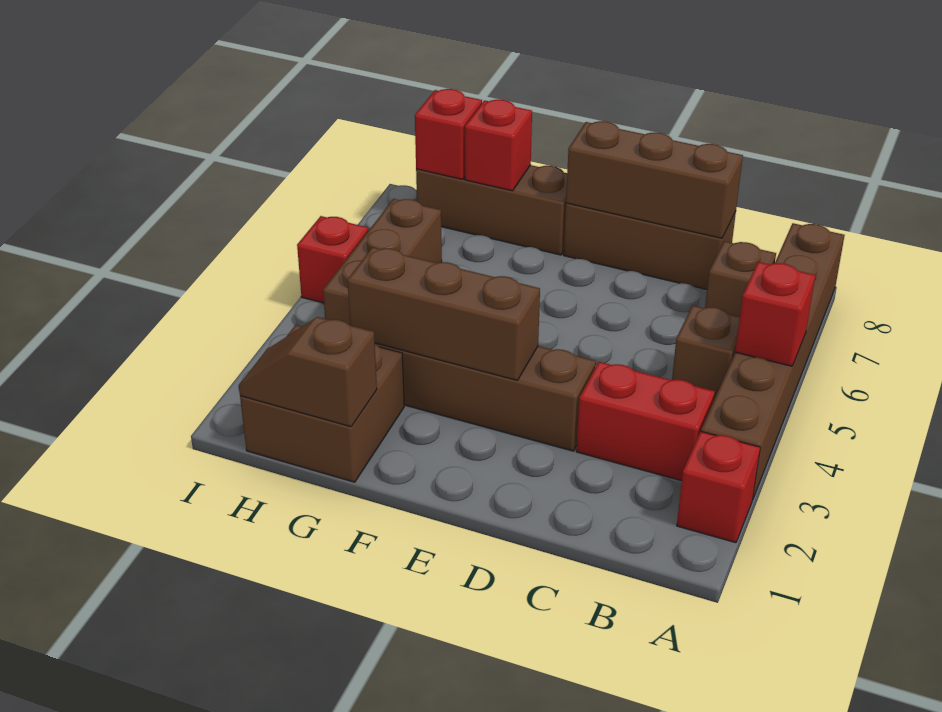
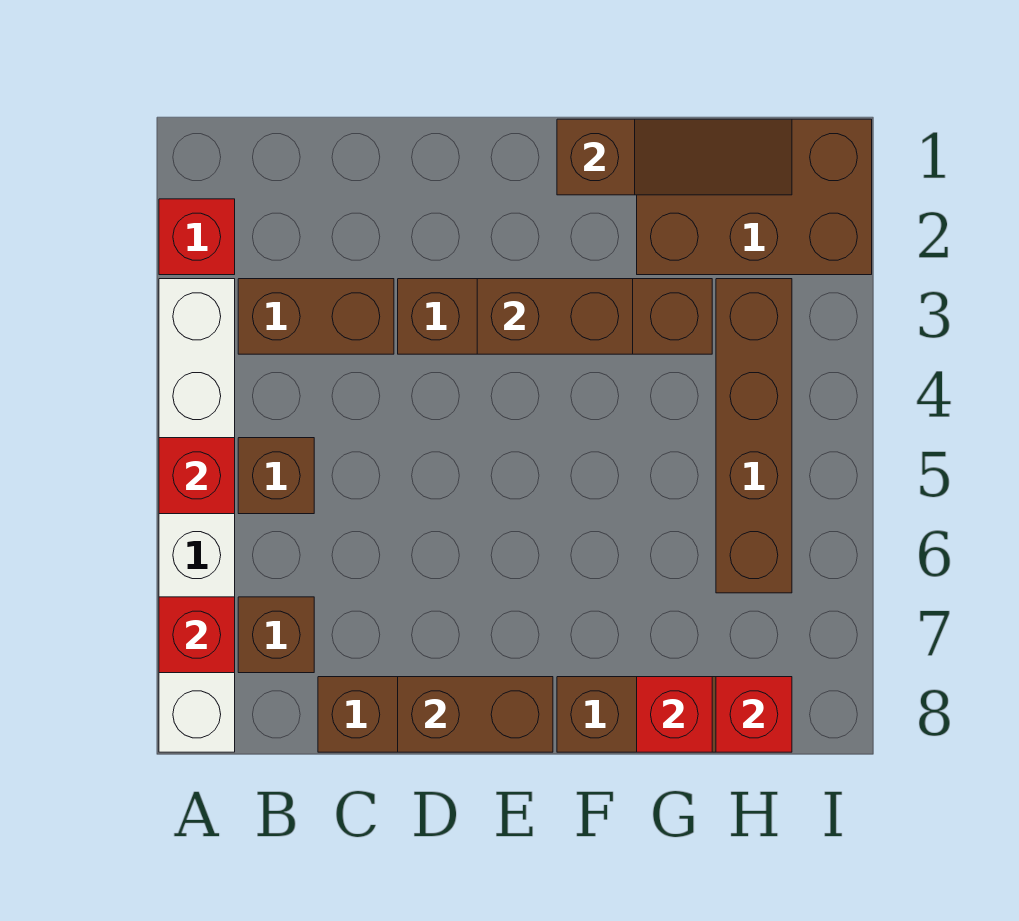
brown brick A3:A8 level 1 -> white brick A3:A8 level 1
red brick B3:C3 level 1 -> brown brick B3:C3 level 1
brown brick C8:E8 level 2 -> brown brick D8:E8 level 2
brown brick E3:G3 level 2 -> brown brick E3:F3 level 2
brown brick G1:H2 level 1 -> brown brick G1:I2 level 1
brown slope G1:H1 level 2 top G -> brown slope F1:H1 level 2 top F
brown brick H4:H6 level 1 -> brown brick H3:H6 level 1
red brick I5 level 1 -> red brick A7 level 2

